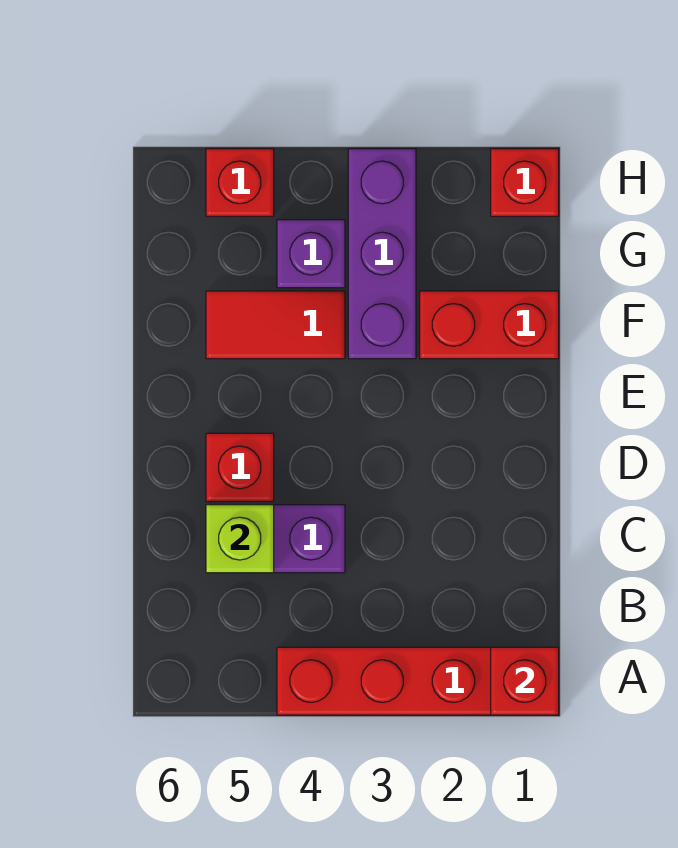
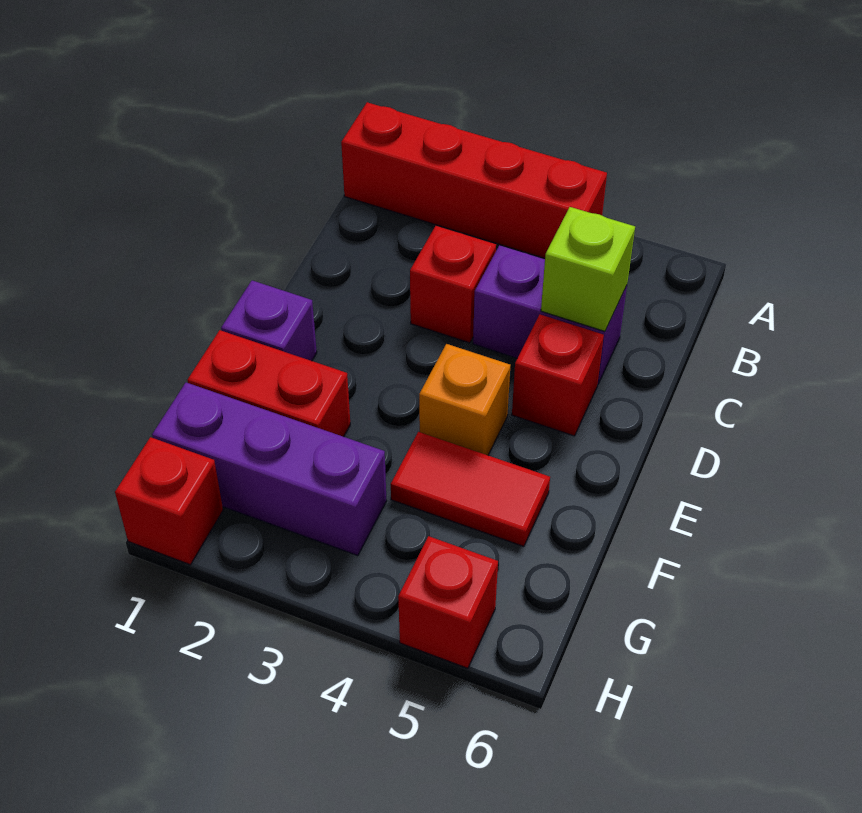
red brick A1 level 2 -> red brick C3 level 1
none -> orange brick E4 level 1
purple brick F3:H3 level 1 -> purple brick G1:G3 level 1
purple brick G4 level 1 -> purple brick E1 level 1

